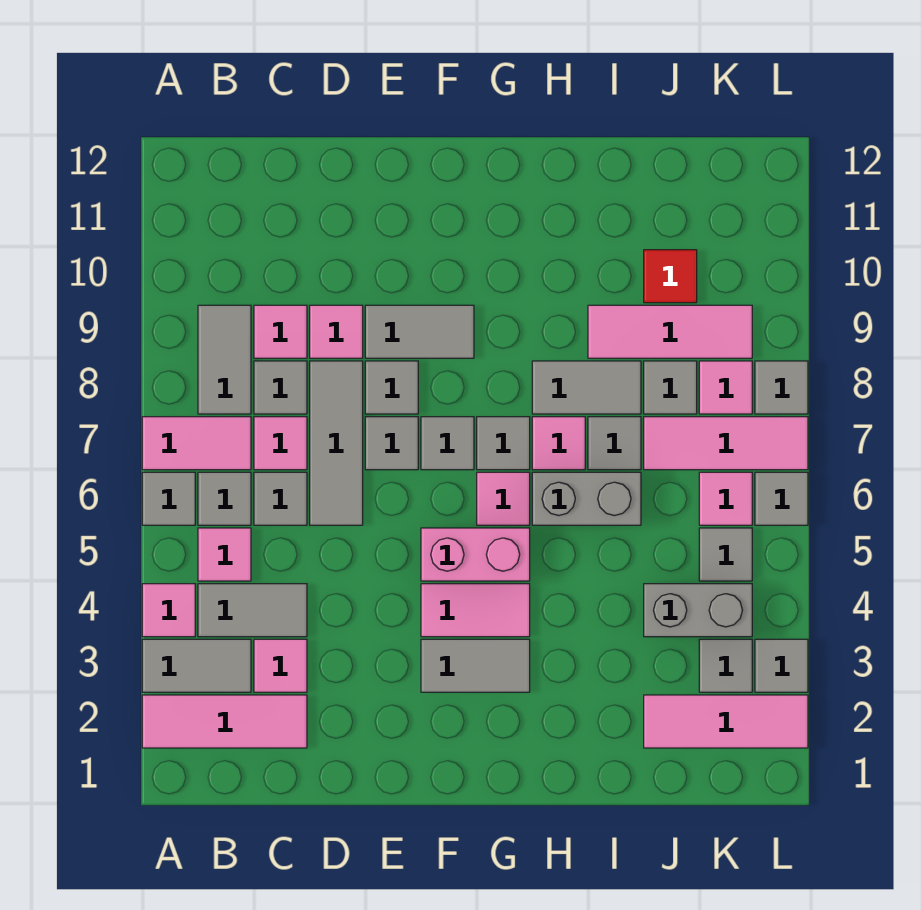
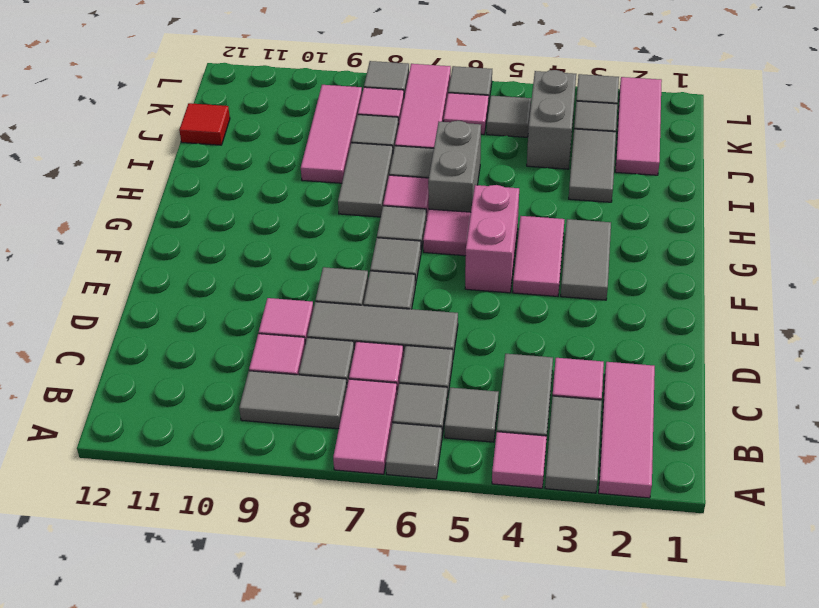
pink tile B5 level 1 -> grey tile B5 level 1
grey tile E9:F9 level 1 -> grey tile I3:J3 level 1
red tile J10 level 1 -> red tile J12 level 1

